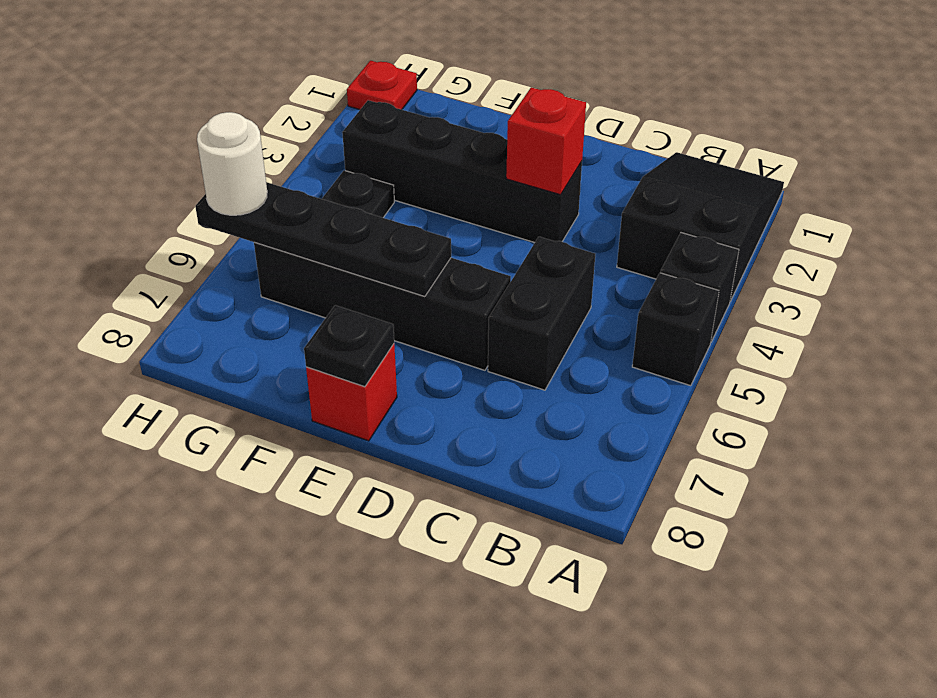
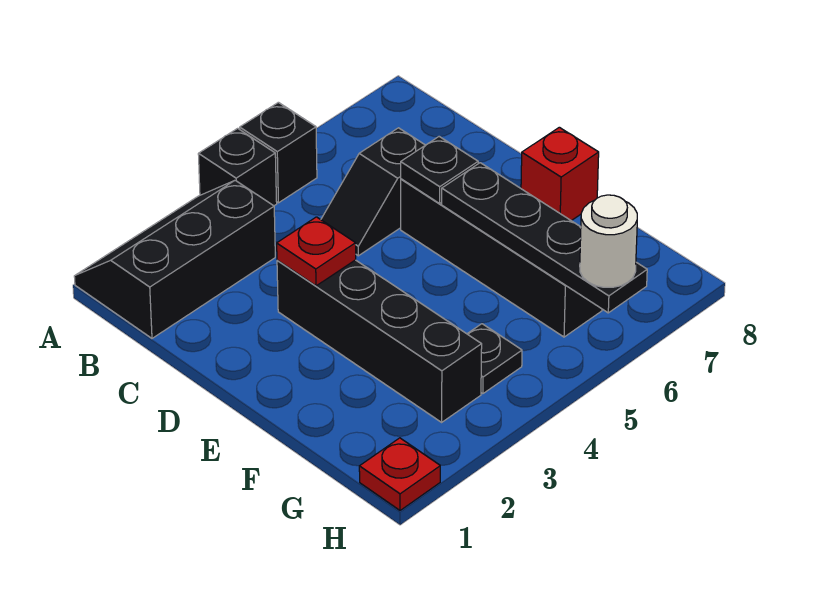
black slope A1:B3 level 1 top 3 -> black slope A1:B3 level 1 top B
black brick C5:C6 level 1 -> black slope C5:C6 level 1 top 6
red brick D3 level 2 -> red plate D3 level 2
black plate E8 level 2 -> black plate D6 level 2

